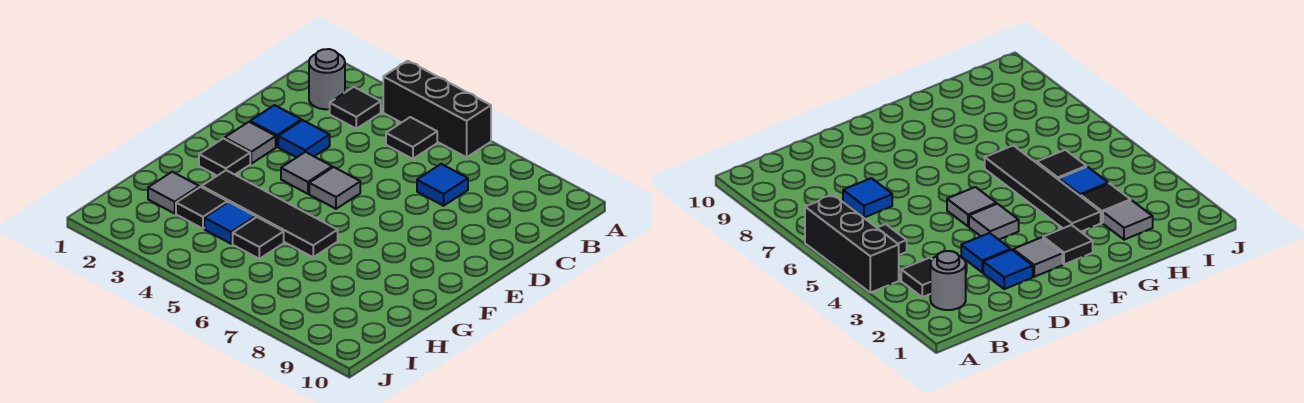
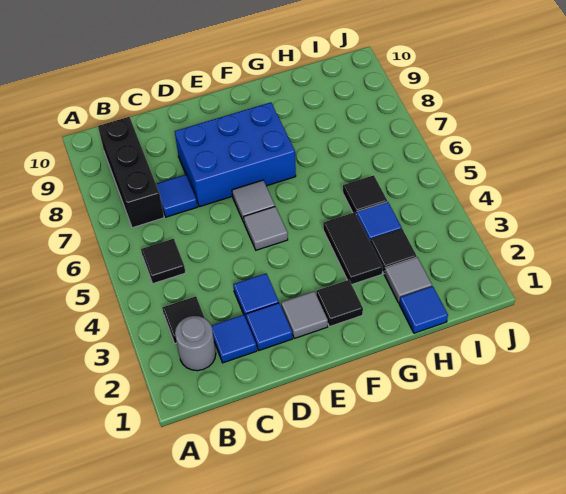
black brick A4:A6 level 1 -> black brick B7:B9 level 1
none -> blue tile C2 level 1
none -> blue brick D7:F8 level 1
grey tile E4 level 1 -> grey tile E6 level 1
black tile G3:G6 level 1 -> black tile G3:G4 level 1
none -> blue tile H1 level 1

